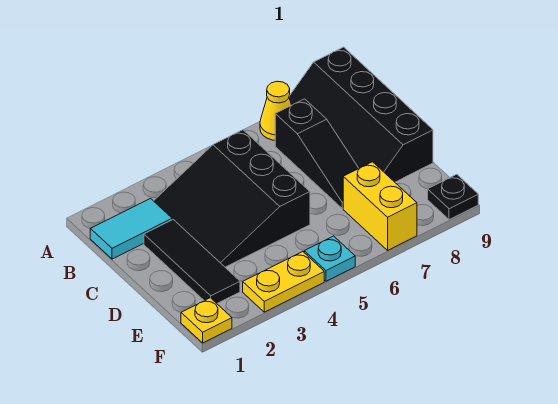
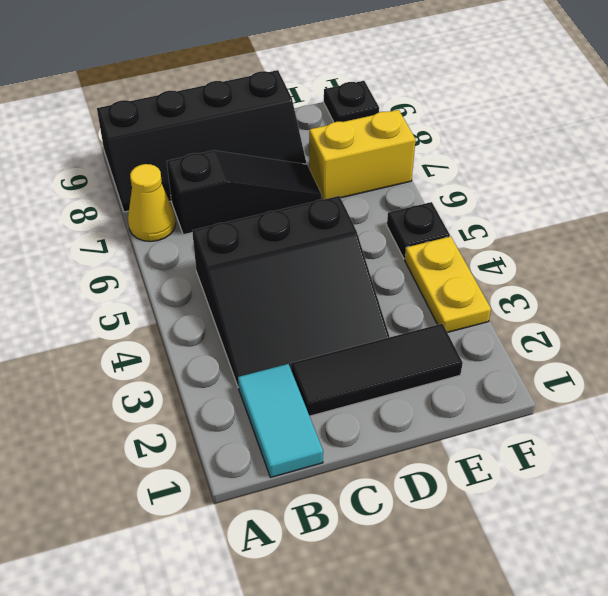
yellow plate F1 level 1 -> none
cyan plate F5 level 1 -> black plate F5 level 1

